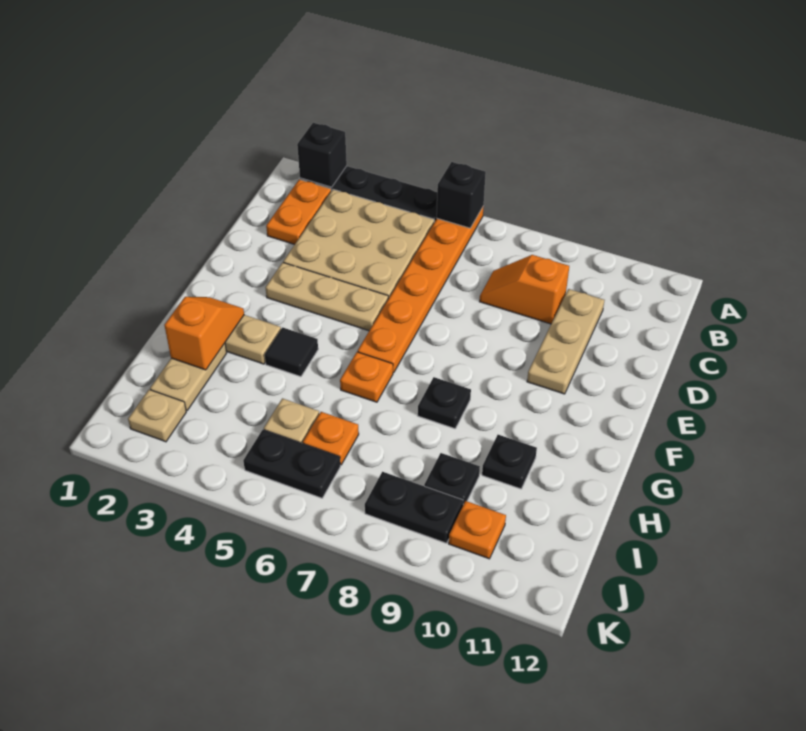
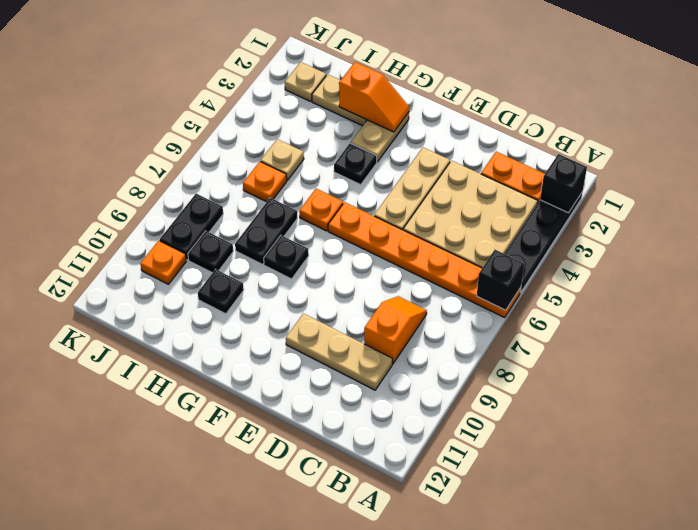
black tile G4 level 1 -> black plate G4 level 1
black plate J5:J6 level 1 -> black plate H7:H8 level 1

